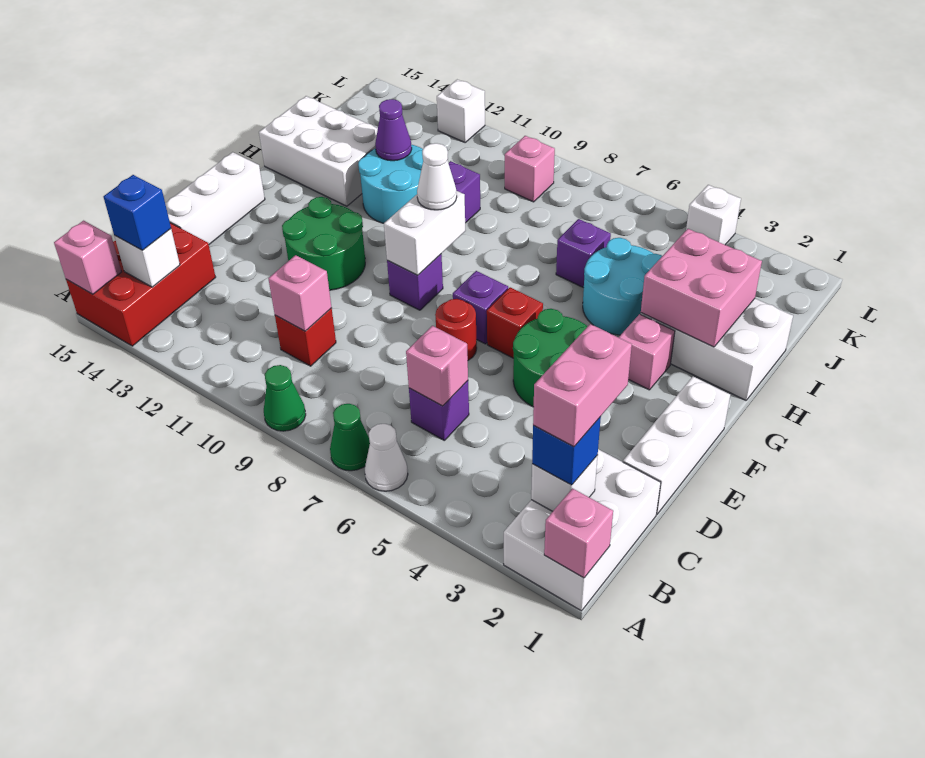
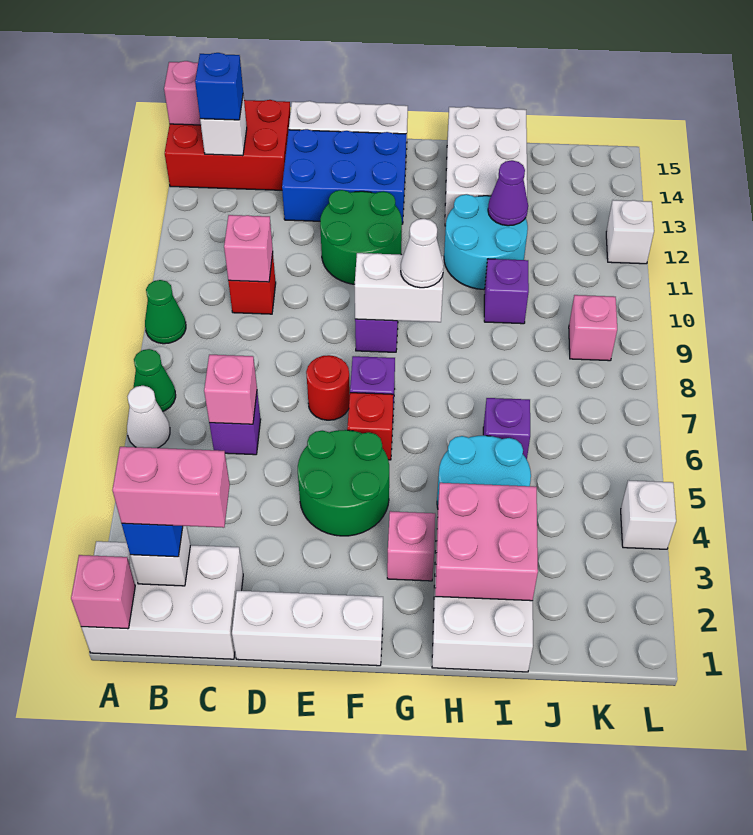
none -> blue brick D13:F14 level 1

